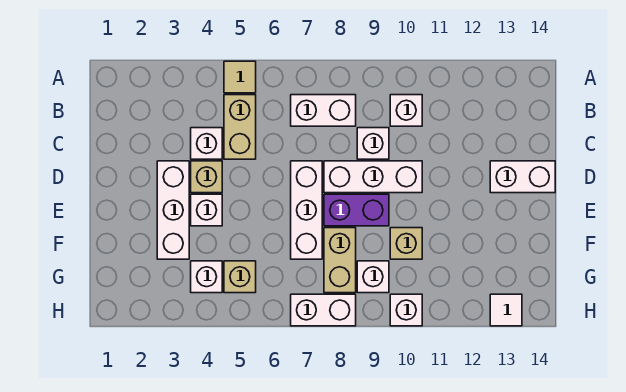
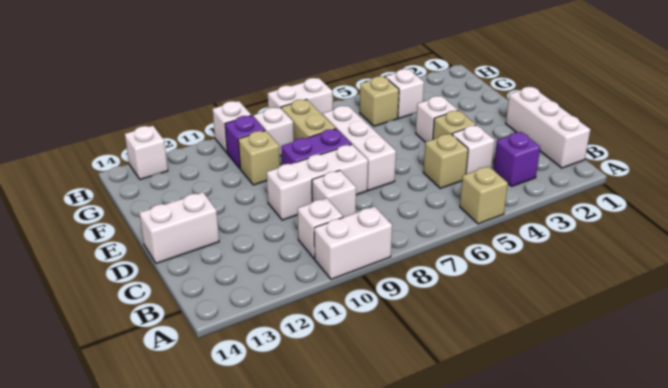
tan tile A5 level 1 -> tan brick A5 level 1
none -> purple brick B3 level 1
tan brick B5:C5 level 1 -> tan brick C5 level 1
white brick B7:B8 level 1 -> white brick A9:A10 level 1
white brick D3:F3 level 1 -> white brick B1:D1 level 1
none -> purple brick G10 level 1
white tile H13 level 1 -> white brick H13 level 1

